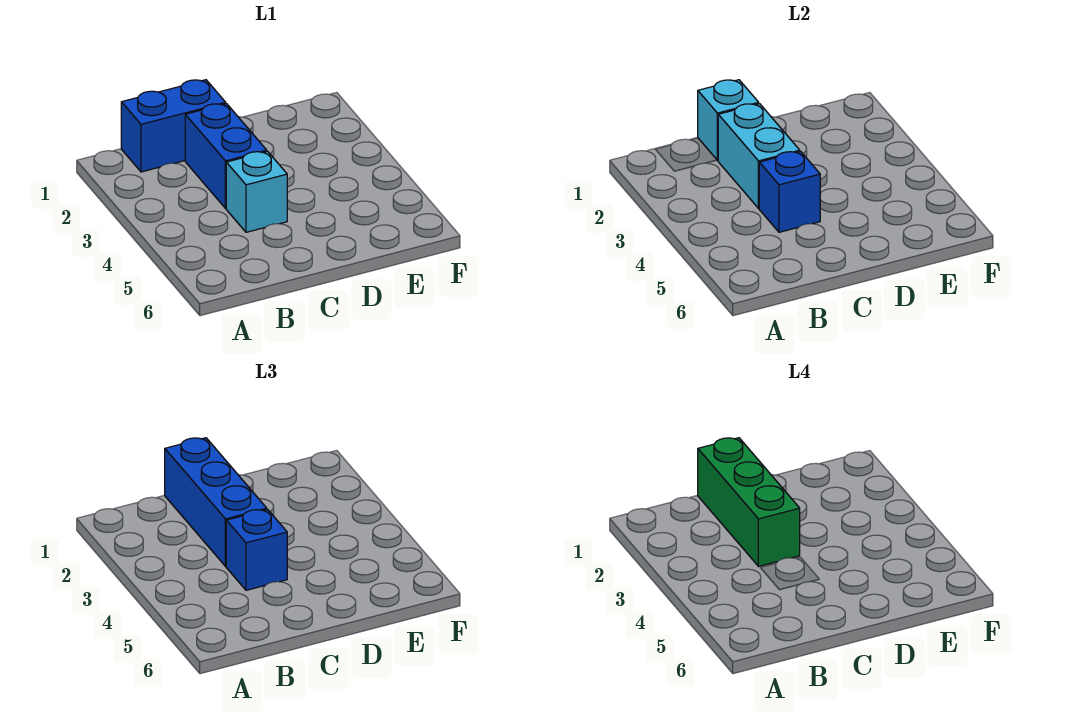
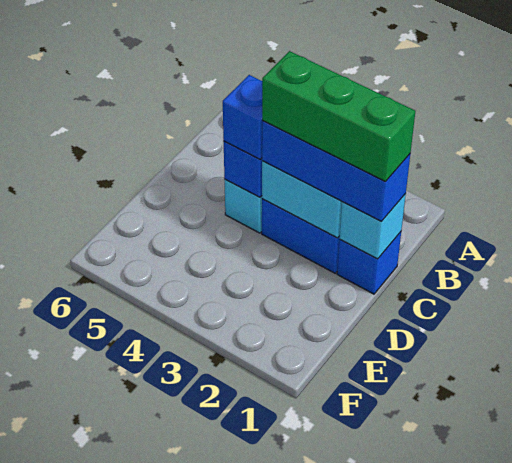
blue brick B1:C1 level 1 -> blue brick C1 level 1

